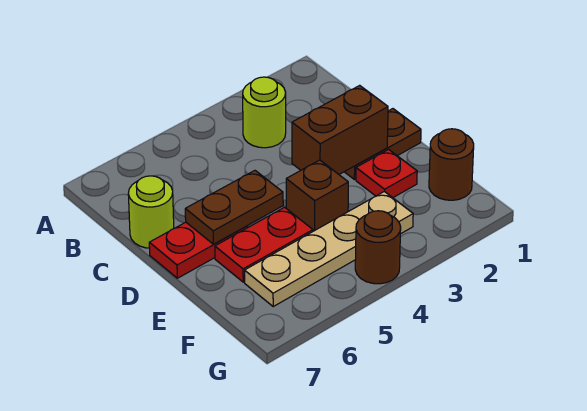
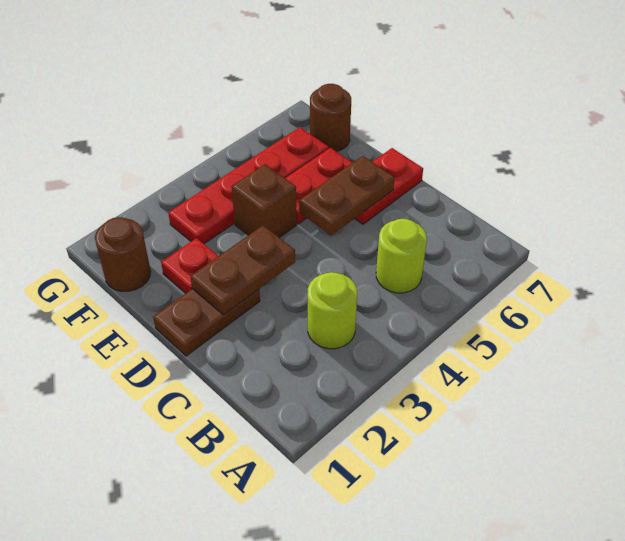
lime round brick C7 level 1 -> lime round brick B5 level 1
brown brick D2:D3 level 2 -> brown plate D2:D3 level 2
tan plate F3:F6 level 1 -> red plate F3:F6 level 1
brown round brick G4 level 1 -> brown round brick F7 level 1

